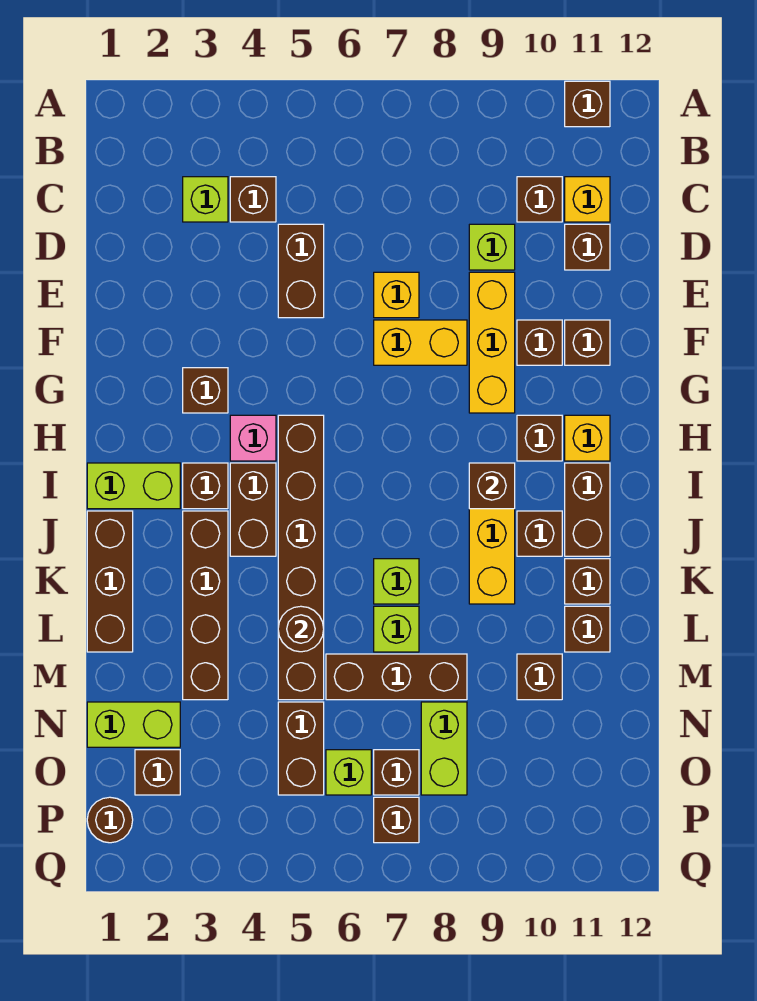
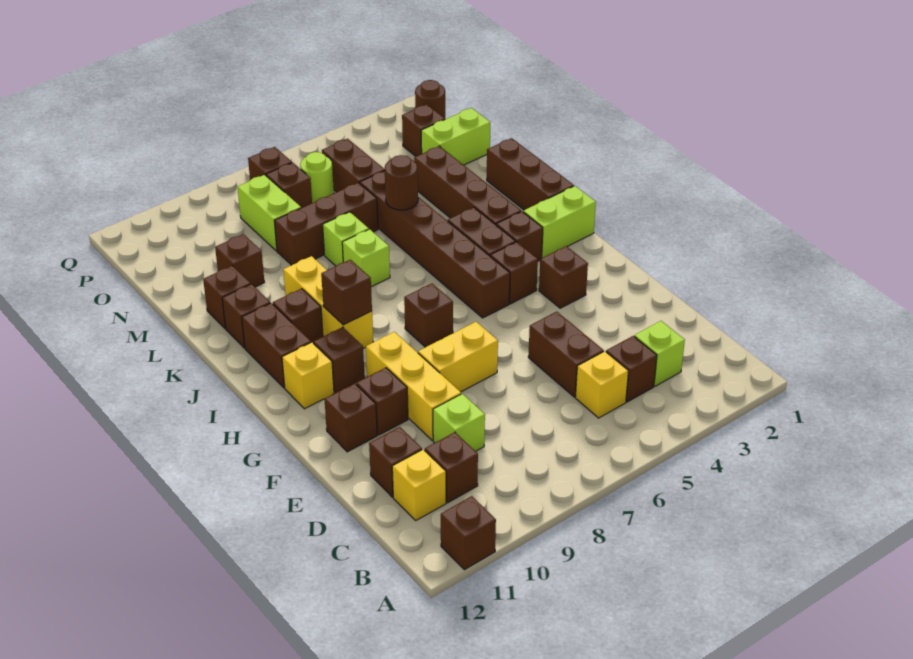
yellow brick E7 level 1 -> yellow brick C5 level 1
pink brick H4 level 1 -> brown brick H4 level 1
none -> brown brick H7 level 1
lime brick O6 level 1 -> lime round brick O6 level 1

